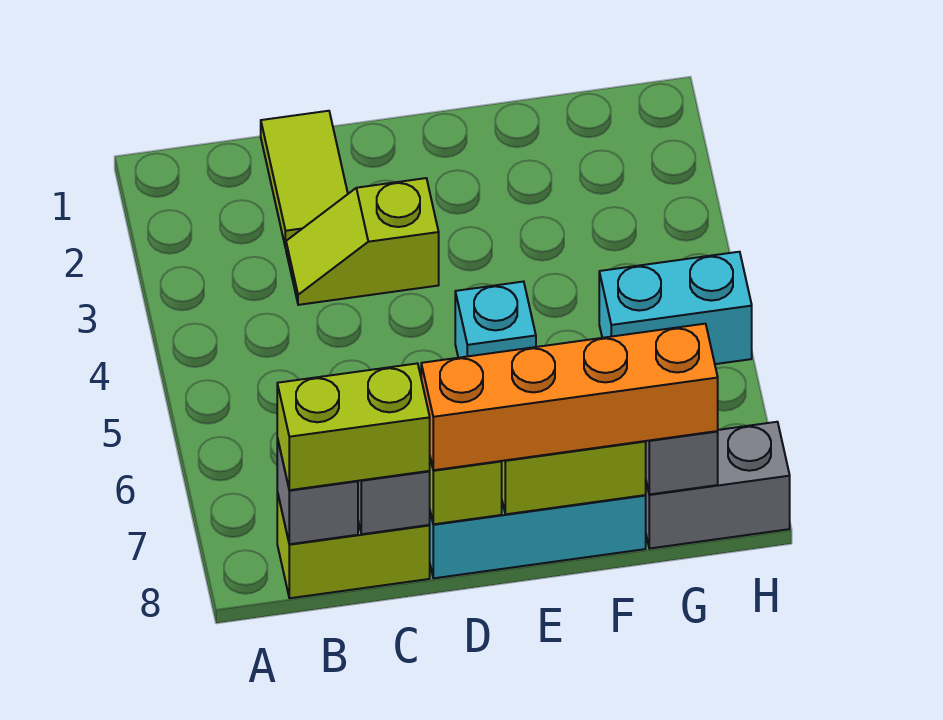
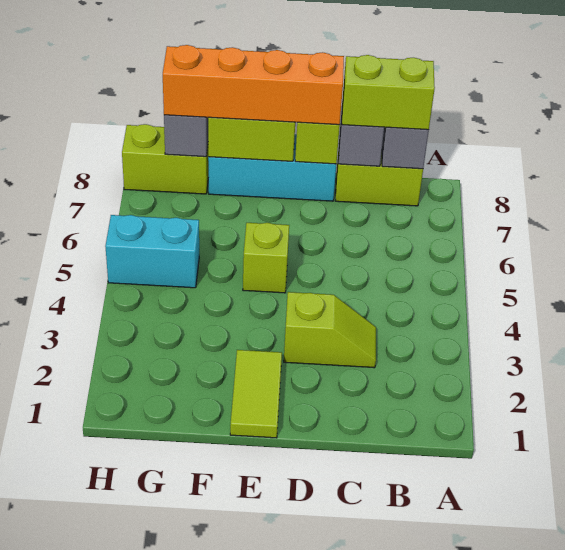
lime tile C1:C2 level 1 -> lime tile E1:E2 level 1
cyan brick E5 level 1 -> lime brick E5 level 1
grey brick G8:H8 level 1 -> lime brick G8:H8 level 1

